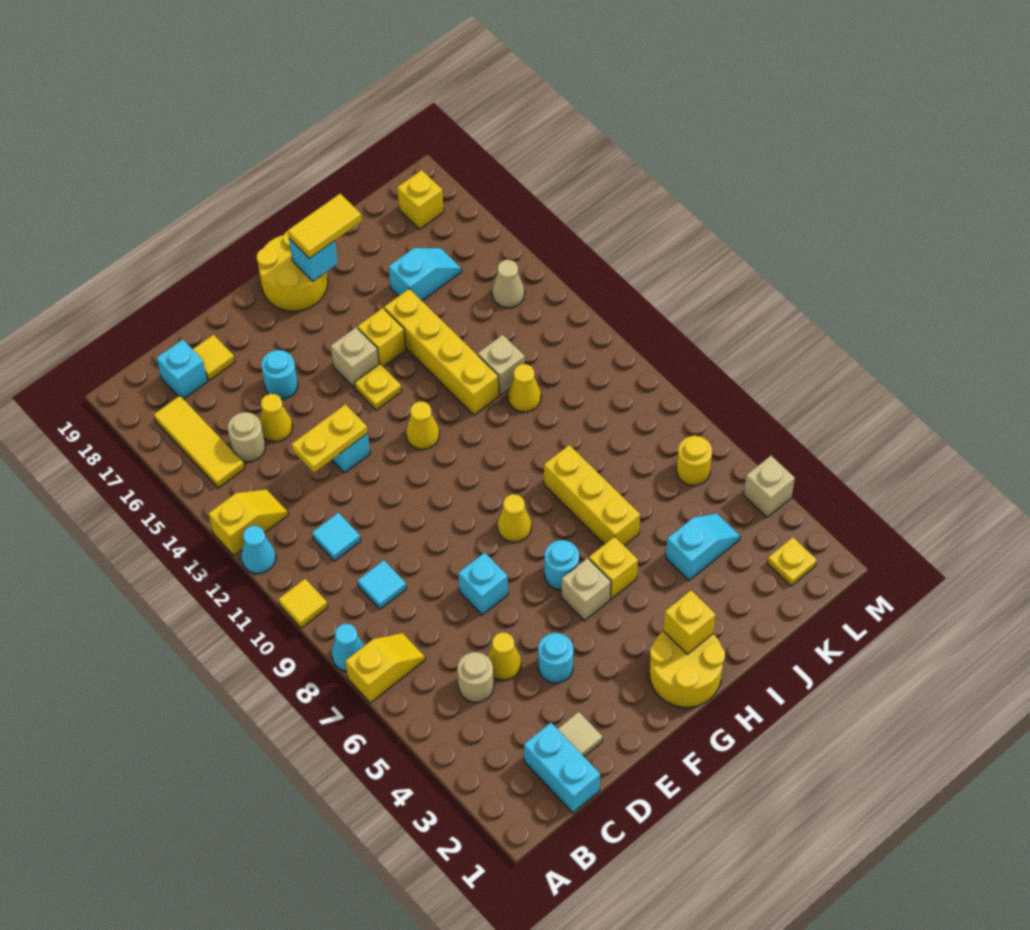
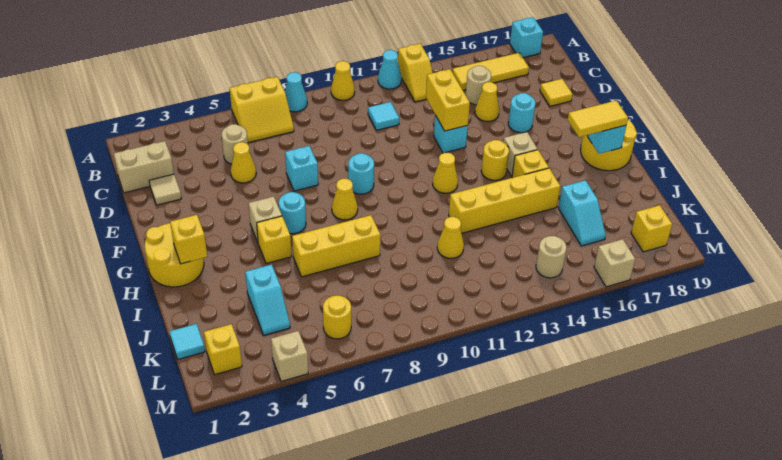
yellow slope A7:B7 level 1 top A -> yellow slope A6:B7 level 1 top A
yellow tile A10 level 1 -> yellow cone A10 level 1
cyan brick C1:C2 level 1 -> tan brick C1:C2 level 1
cyan tile C9 level 1 -> cyan tile K1 level 1
cyan brick C18 level 1 -> cyan brick A18 level 1
yellow plate D13:E13 level 2 -> yellow brick D13:E13 level 2
cyan round brick E4 level 1 -> cyan round brick F9 level 1
yellow plate G14 level 1 -> yellow round brick G14 level 1
yellow tile H18:I18 level 3 -> yellow tile H17:H18 level 3
tan brick J12 level 1 -> tan brick M16 level 1
yellow plate L2 level 1 -> yellow brick L2 level 1
tan cone L14 level 1 -> tan round brick L14 level 1

